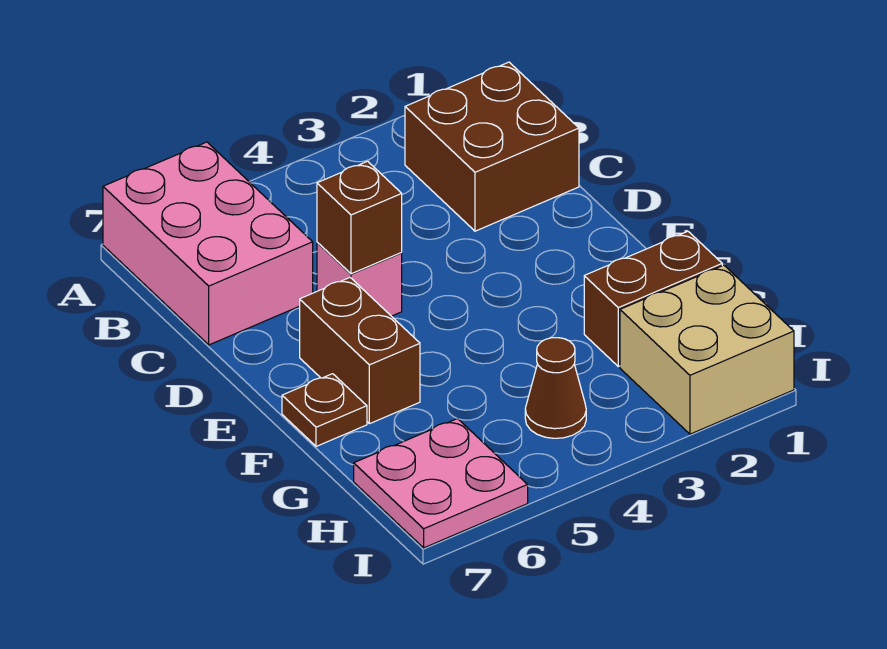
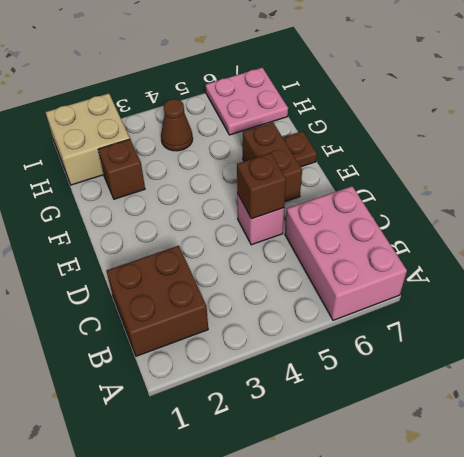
brown brick G1:G2 level 1 -> brown brick G2 level 1

